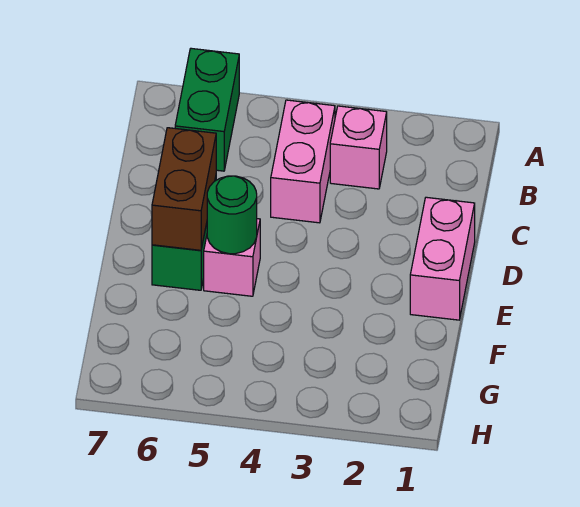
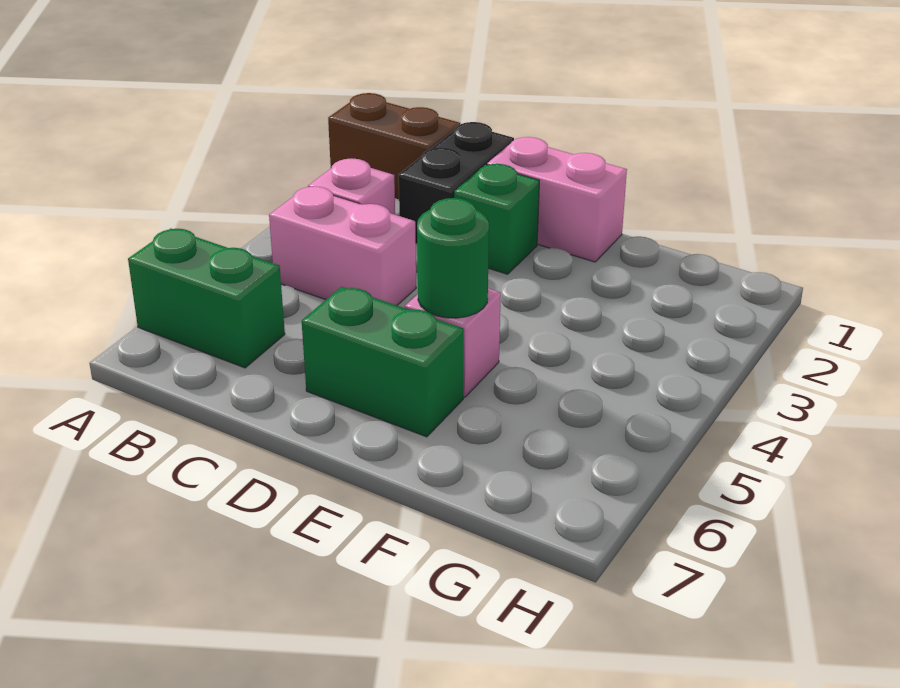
none -> black brick C1:C2 level 1
none -> green brick D2 level 1
brown brick D6:E6 level 2 -> brown brick A1:B1 level 1

